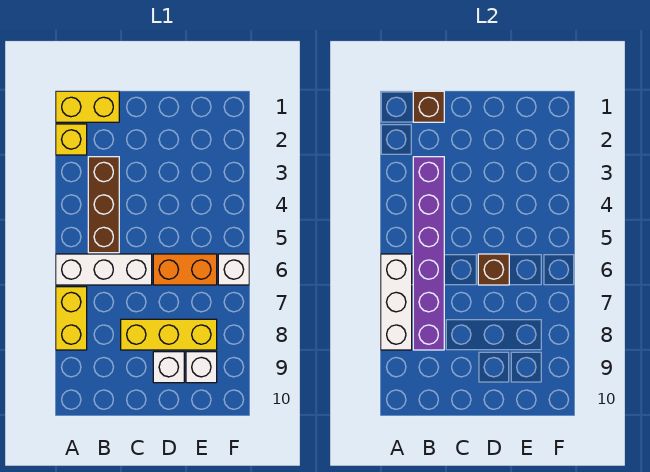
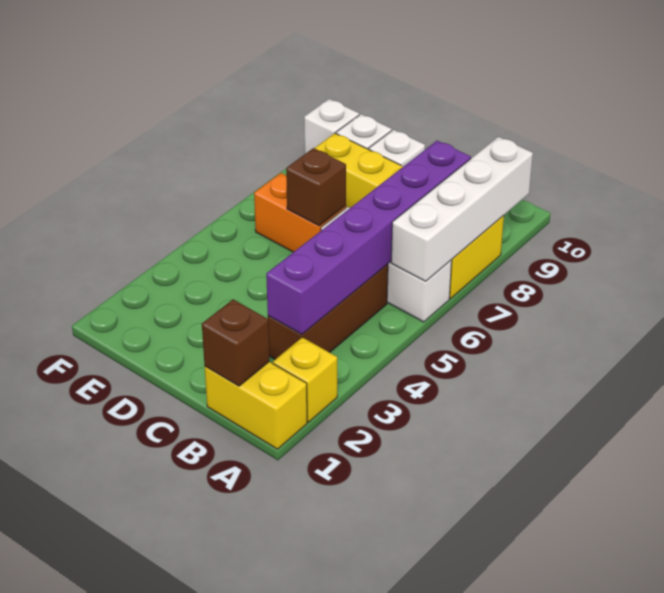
white brick A6:A8 level 2 -> white brick A6:A9 level 2
white brick F6 level 1 -> white brick F9 level 1

